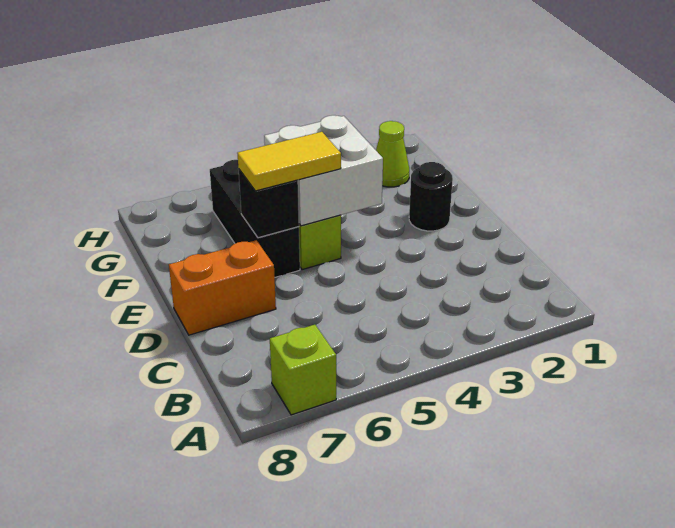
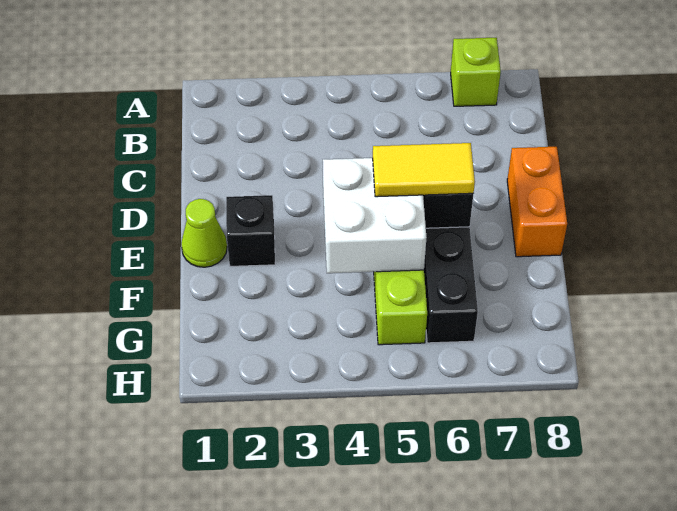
orange brick D7:D8 level 1 -> orange brick D8:E8 level 1
black round brick E2 level 1 -> black brick E2 level 1
lime cone G2 level 1 -> lime cone E1 level 1

